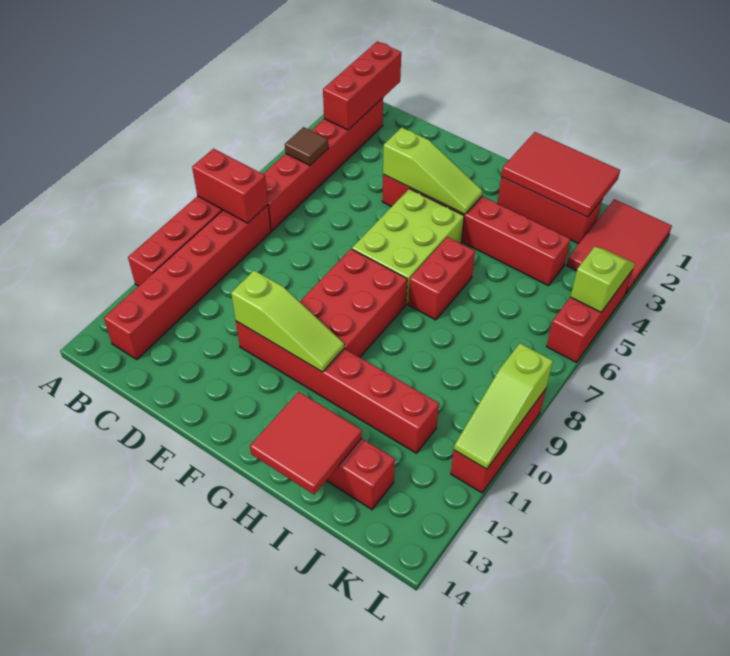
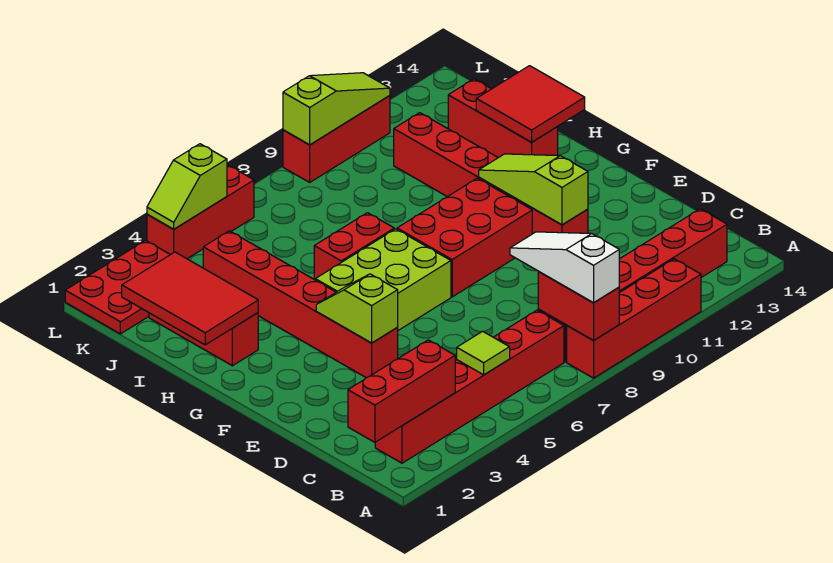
none -> white slope A8:C8 level 3 top A
brown tile B5 level 2 -> lime tile B5 level 2
lime slope E4:G4 level 2 top E -> lime slope E4:F4 level 2 top E
red tile K1:L3 level 1 -> red plate K1:L3 level 1

